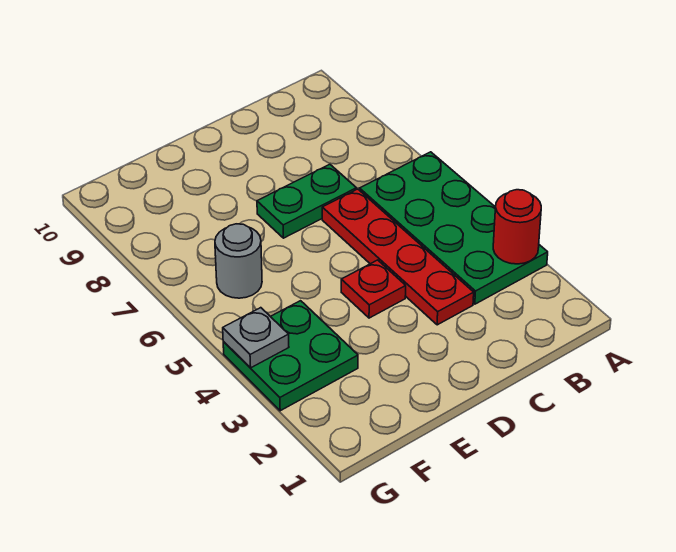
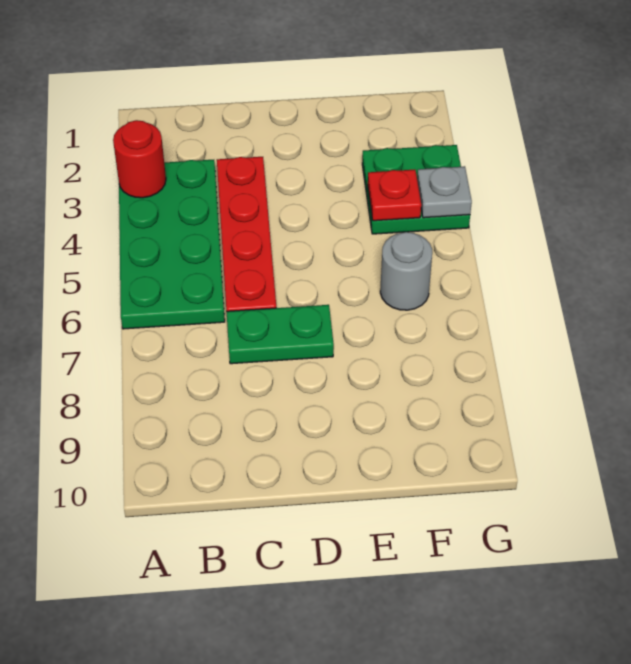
red plate D4 level 1 -> red plate F4 level 2

